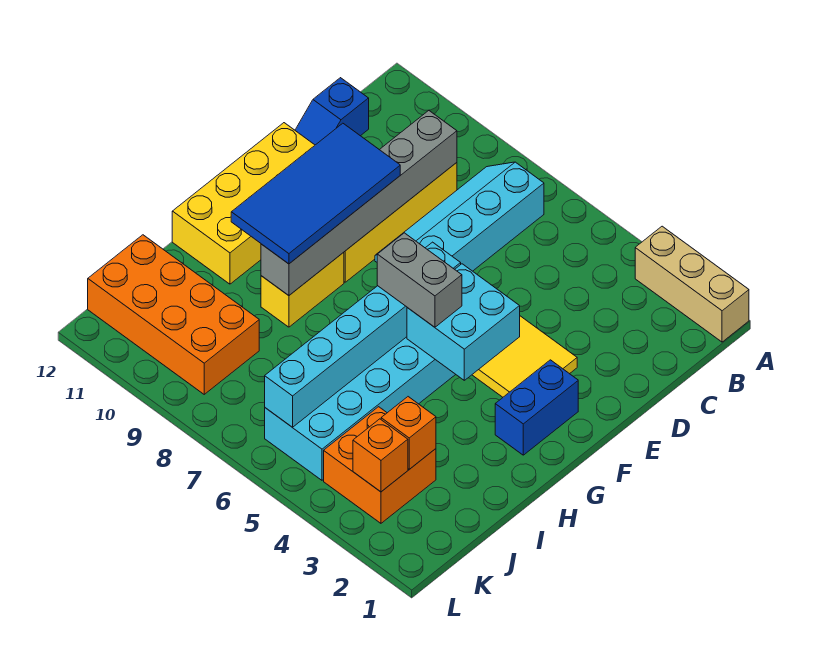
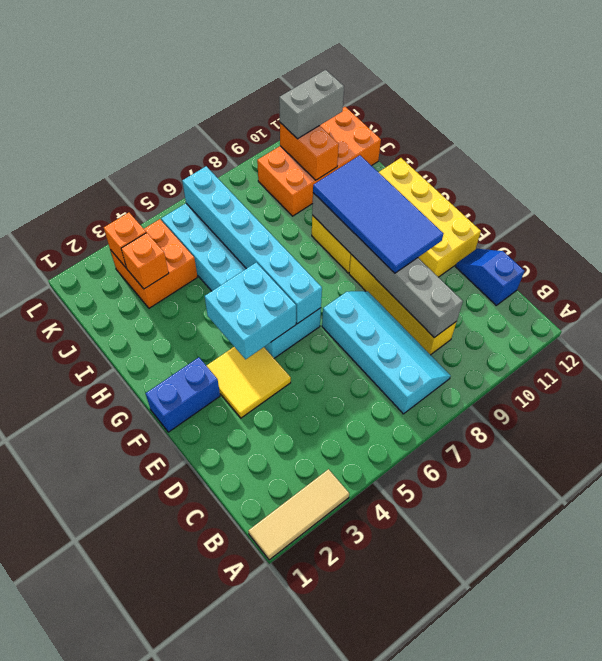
tan brick A1:A3 level 1 -> tan tile A1:A3 level 1
blue brick F2:G2 level 1 -> blue brick F1:F2 level 1
grey brick G5:G6 level 3 -> grey brick K10:K11 level 3
none -> orange brick J10:K10 level 2

